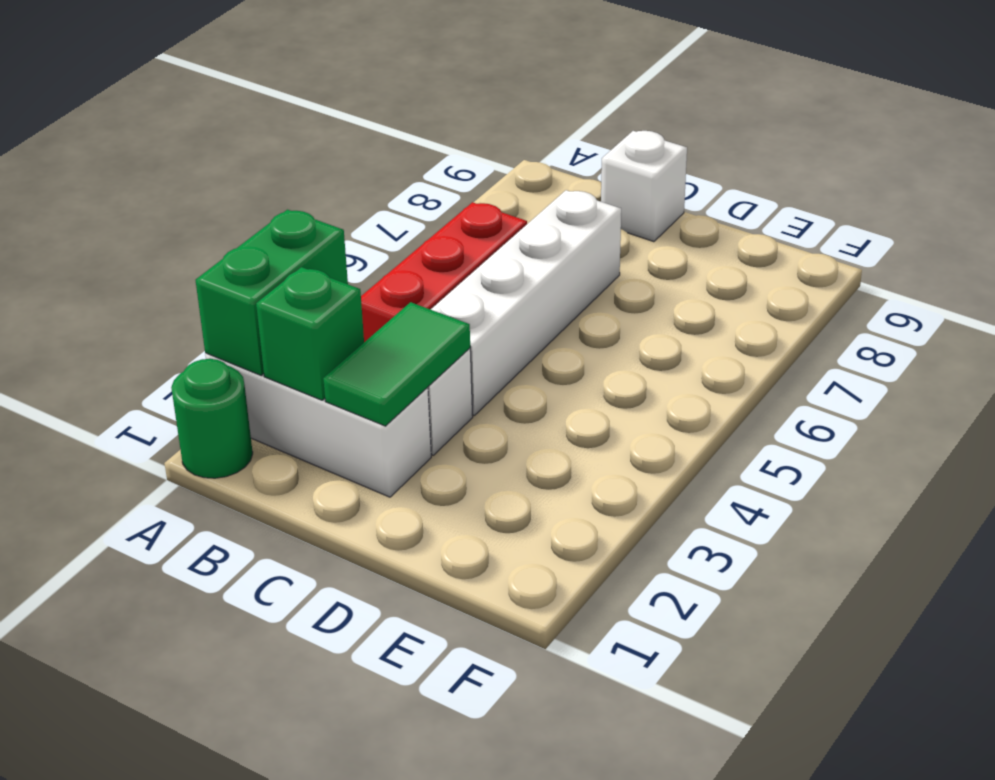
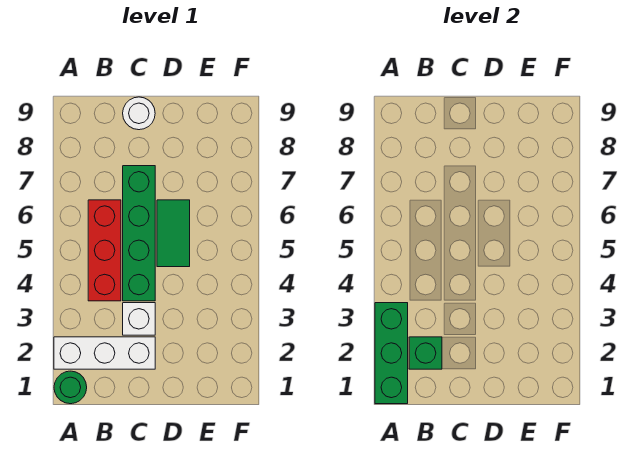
green brick A2:A3 level 2 -> green brick A1:A3 level 2
green tile C2:C3 level 2 -> green tile D5:D6 level 1
white brick C4:C7 level 1 -> green brick C4:C7 level 1
white brick C9 level 1 -> white round brick C9 level 1

